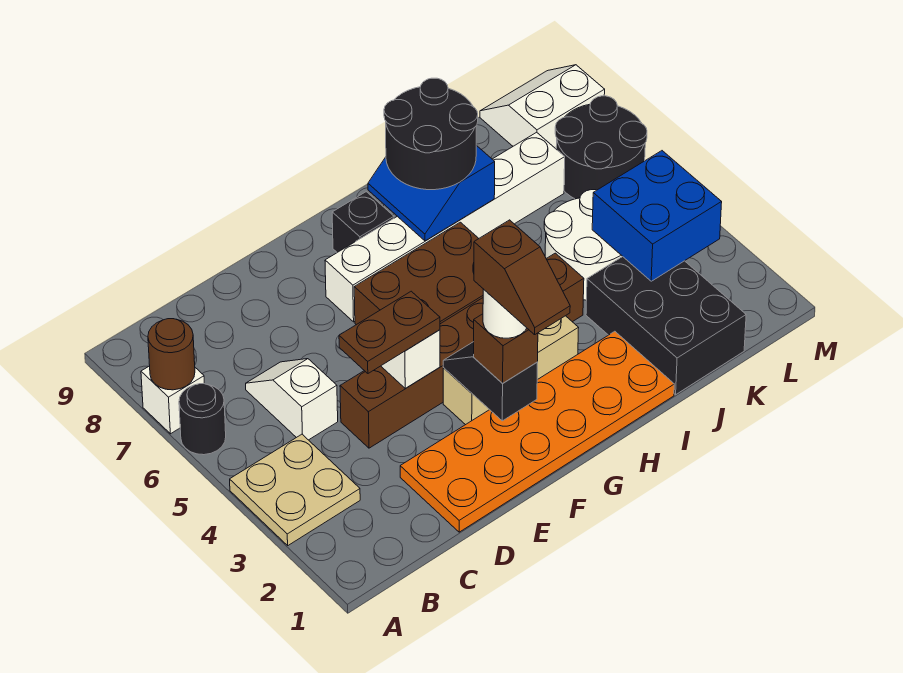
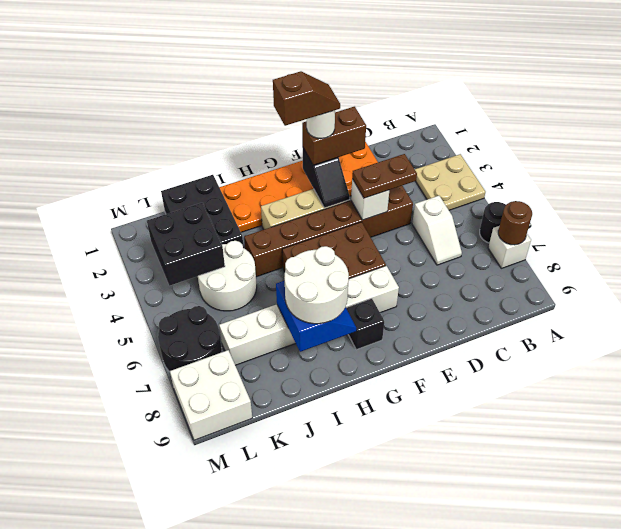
brown slope F1:F2 level 5 top 2 -> brown slope F2:G2 level 5 top G
brown brick F2 level 3 -> brown brick E2:F2 level 3
black round brick H7:I8 level 3 -> white round brick H7:I8 level 3
blue brick K3:L4 level 2 -> black brick K3:L4 level 2
white slope L8:M9 level 1 top 8 -> white brick L8:M9 level 1

